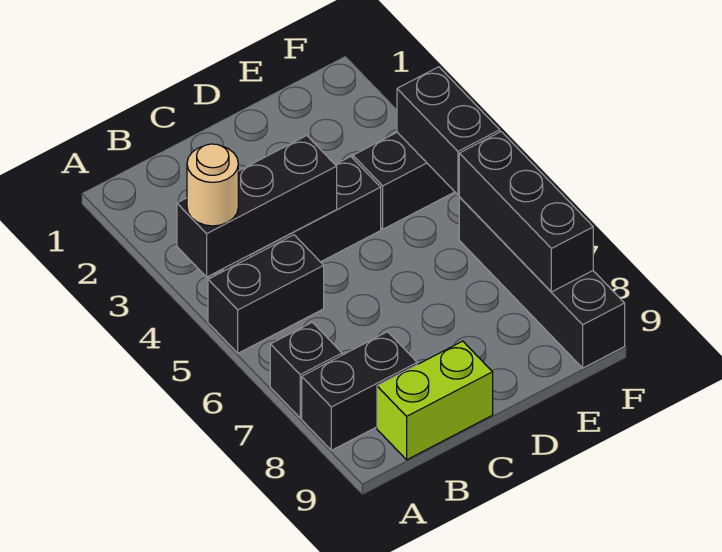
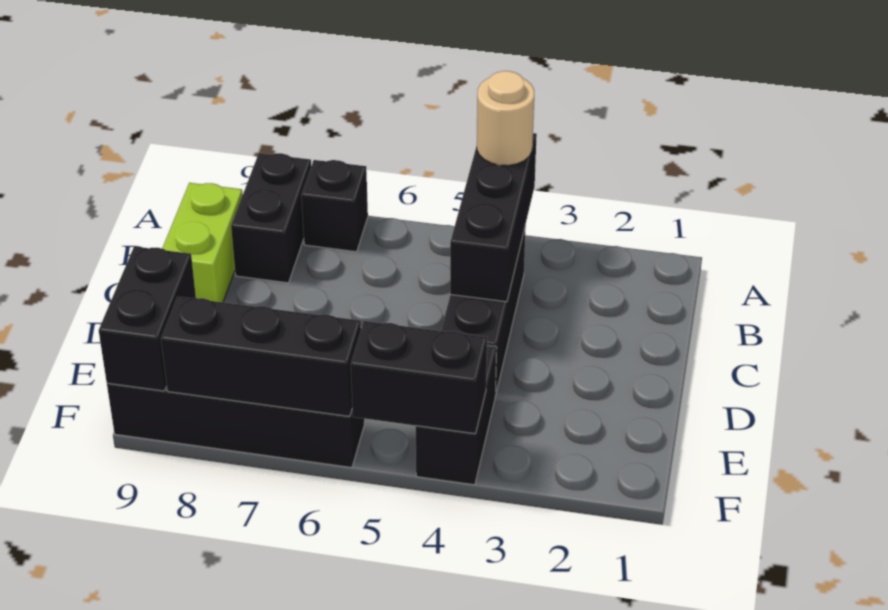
black brick A5:B5 level 1 -> black brick E9:F9 level 2

